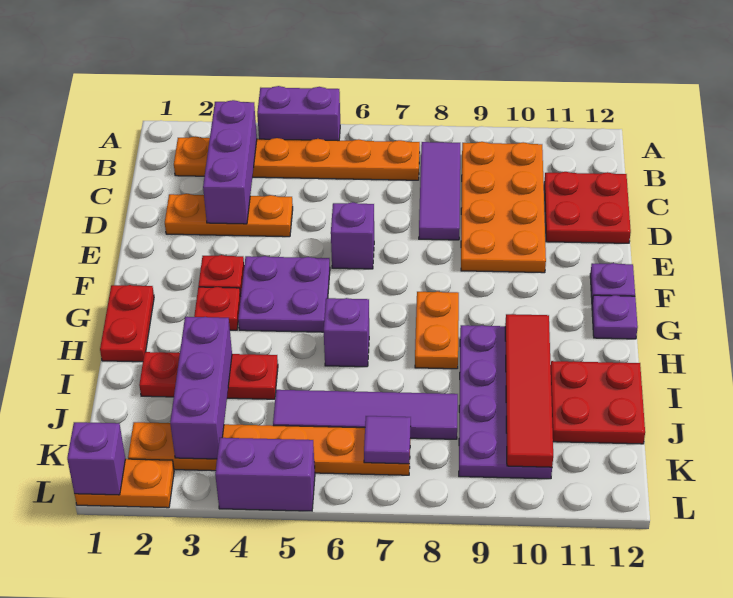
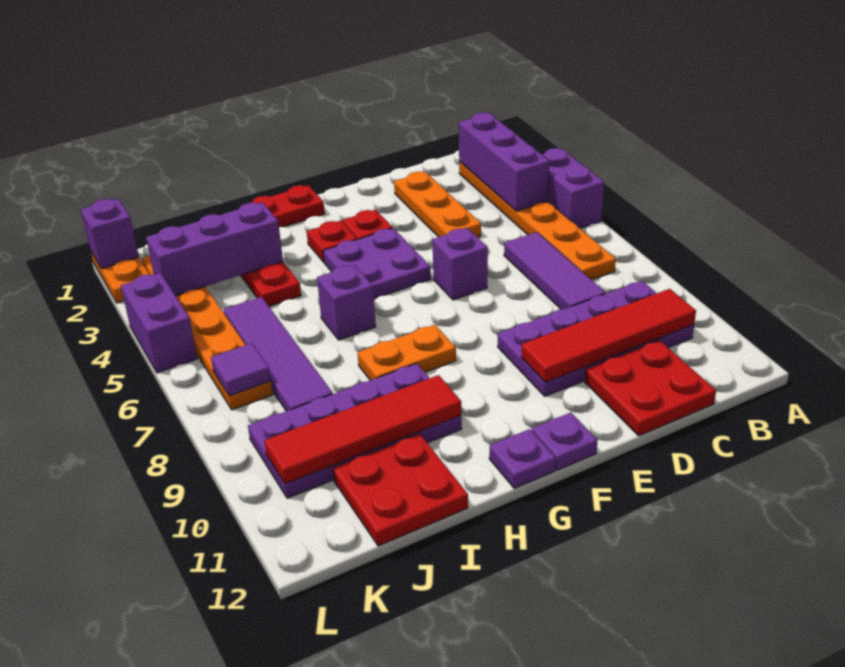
purple brick B3:D3 level 2 -> purple brick B2:B4 level 2
purple tile B8:D8 level 1 -> purple tile C6:C8 level 1
orange plate B9:E10 level 1 -> purple plate B9:E10 level 1
none -> red tile B10:E10 level 2

